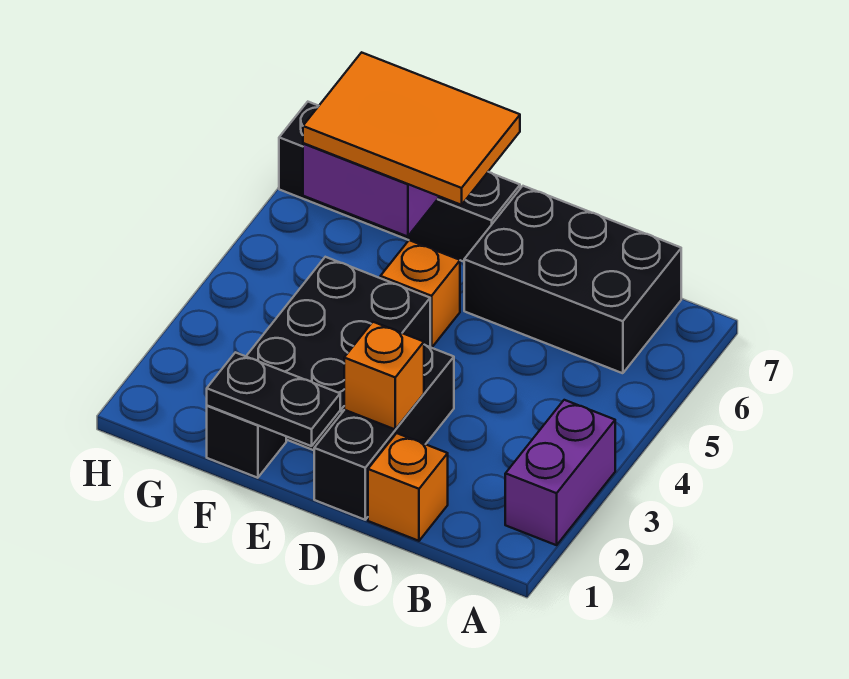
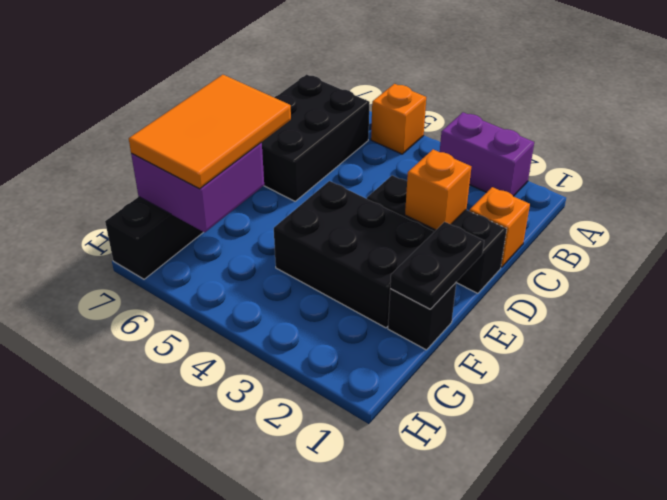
orange brick E5 level 1 -> orange brick A5 level 1

